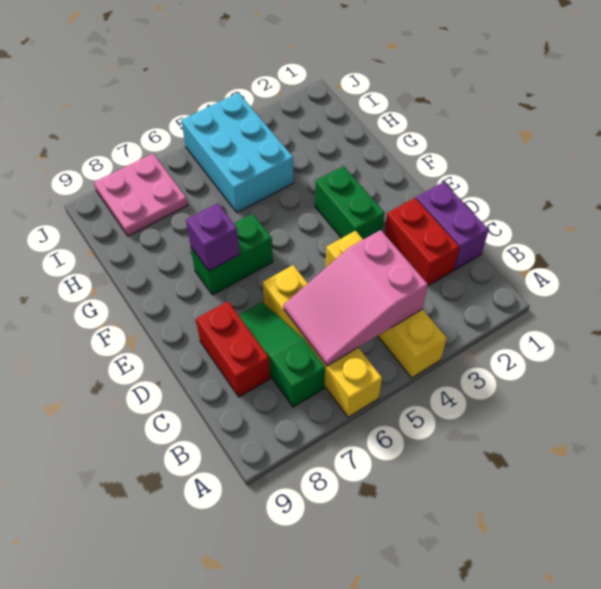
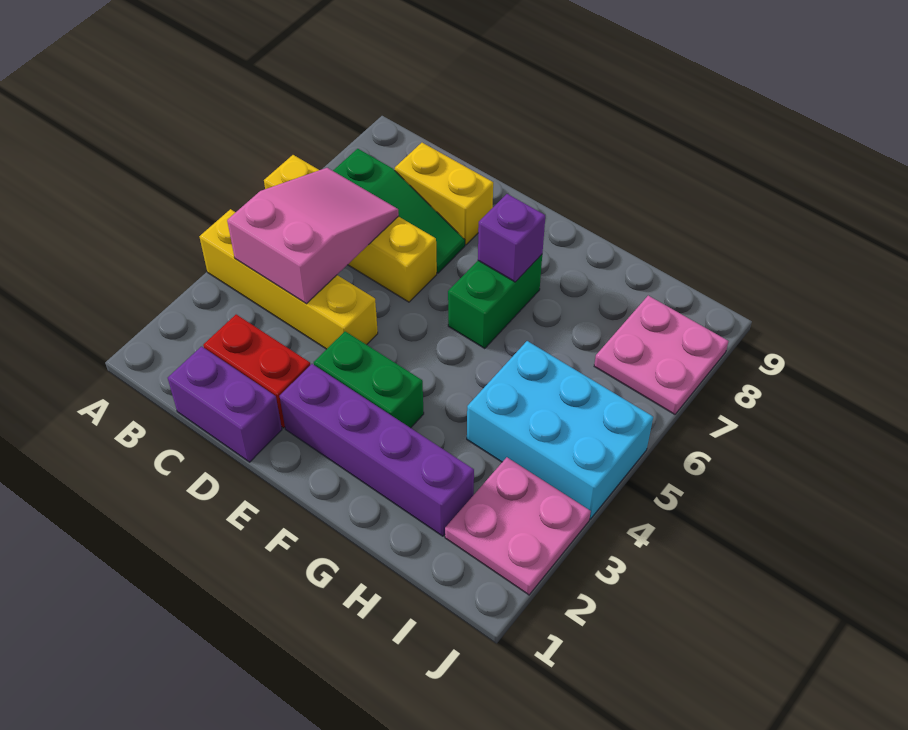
red brick C8:D8 level 1 -> yellow brick C8:D8 level 1
none -> purple brick E2:H2 level 1
none -> pink plate I2:J3 level 1

